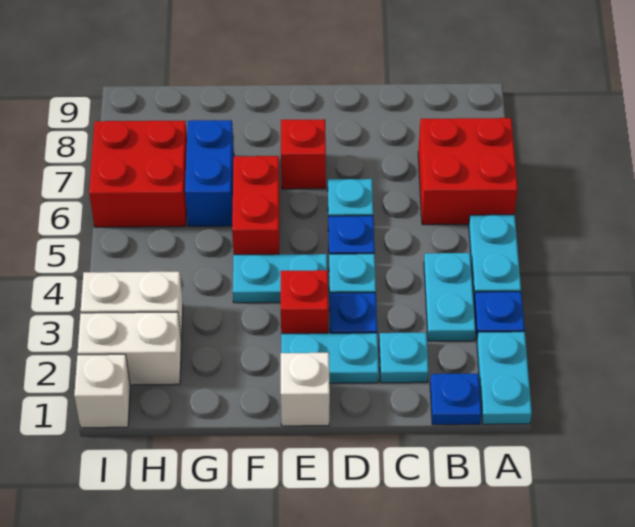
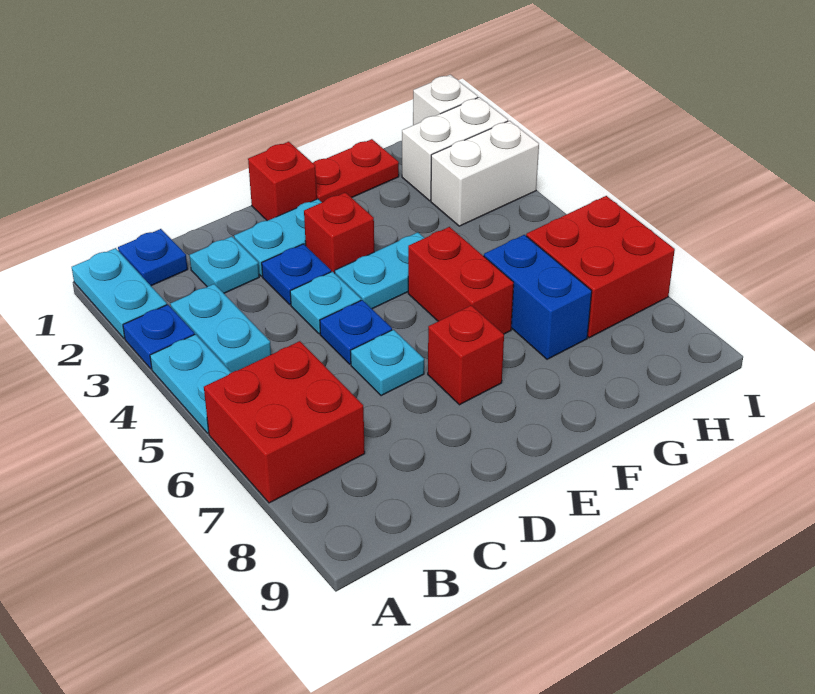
white brick E1 level 1 -> red brick E1 level 1
none -> red plate F1:G1 level 1

